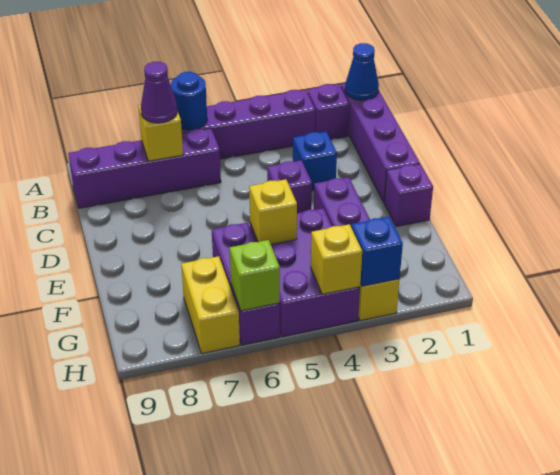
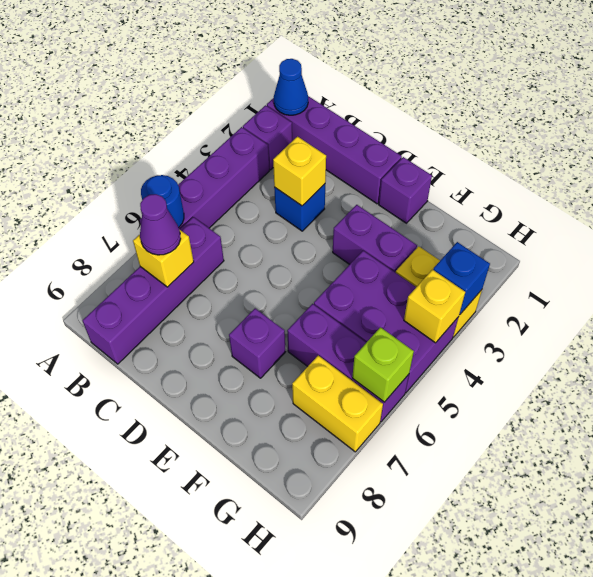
purple brick D4 level 1 -> purple brick E7 level 1
yellow brick F5 level 2 -> yellow brick C3 level 2

